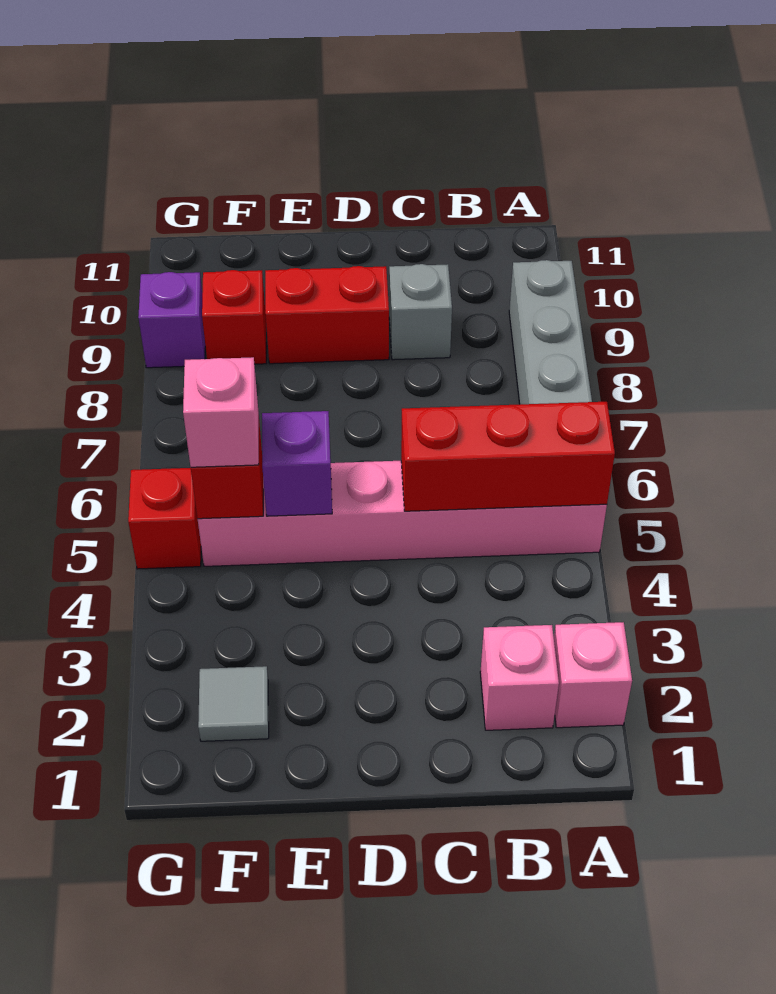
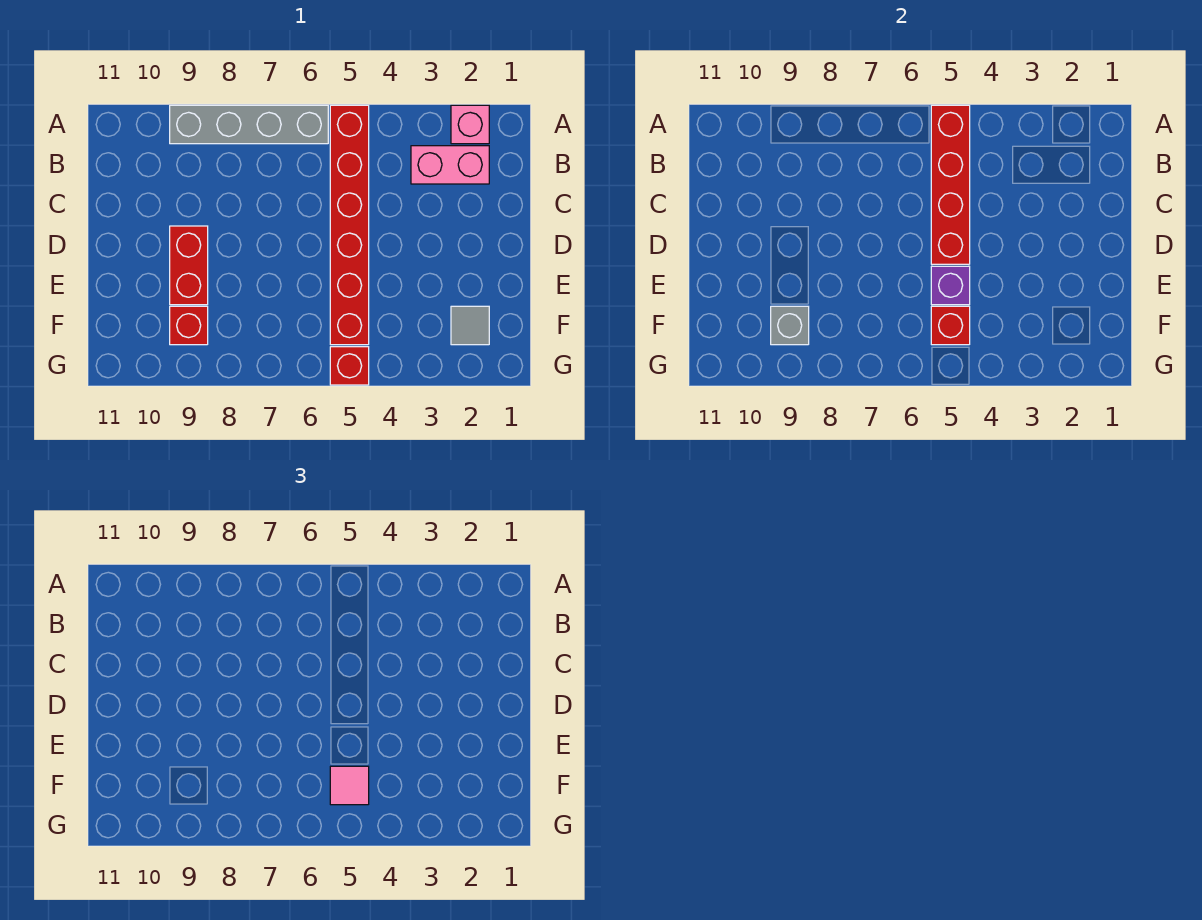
pink brick A5:F5 level 1 -> red brick A5:F5 level 1
red brick A5:C5 level 2 -> red brick A5:D5 level 2
pink brick B2 level 1 -> pink brick B2:B3 level 1
grey brick C9 level 1 -> grey brick F9 level 2
pink brick F5 level 3 -> pink tile F5 level 3
purple brick G9 level 1 -> none

